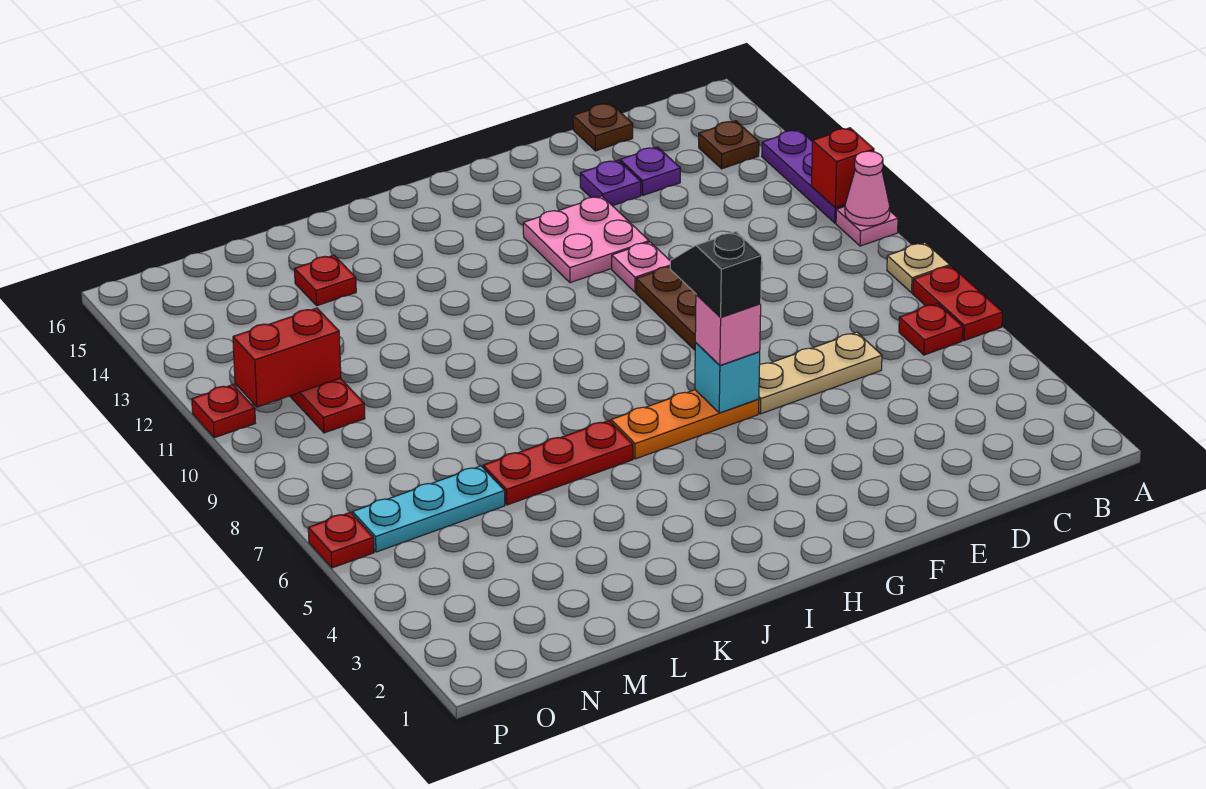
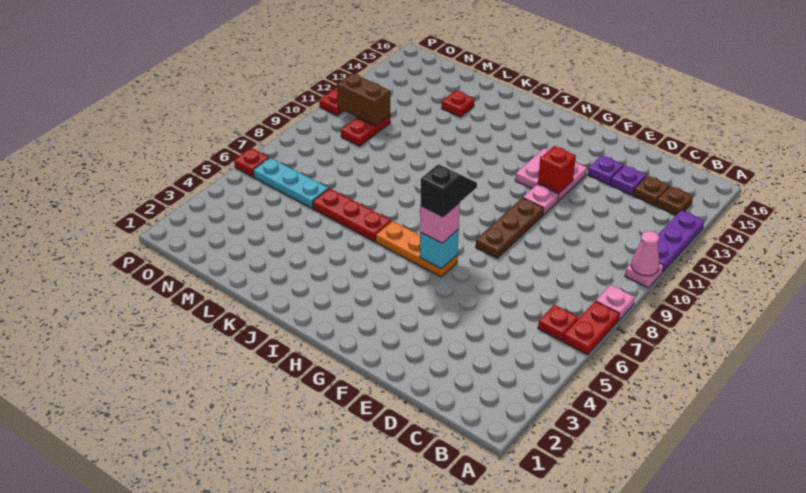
tan plate A8 level 1 -> pink plate A8 level 1
red brick A11 level 2 -> red brick F12 level 2
tan plate D6:F6 level 1 -> none
brown plate D16 level 1 -> brown plate C14 level 1
red brick N11:O11 level 2 -> brown brick N11:O11 level 2

